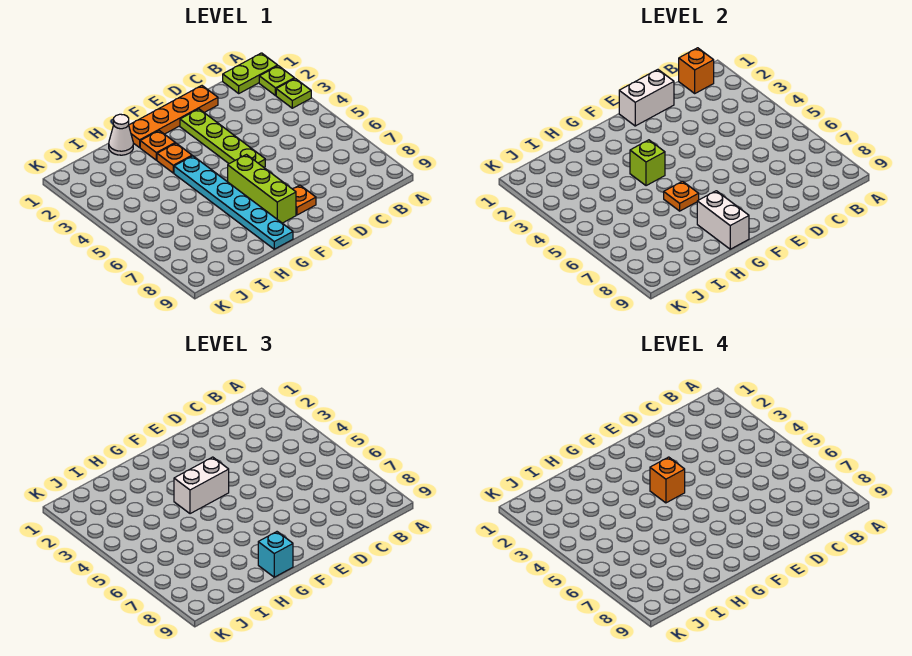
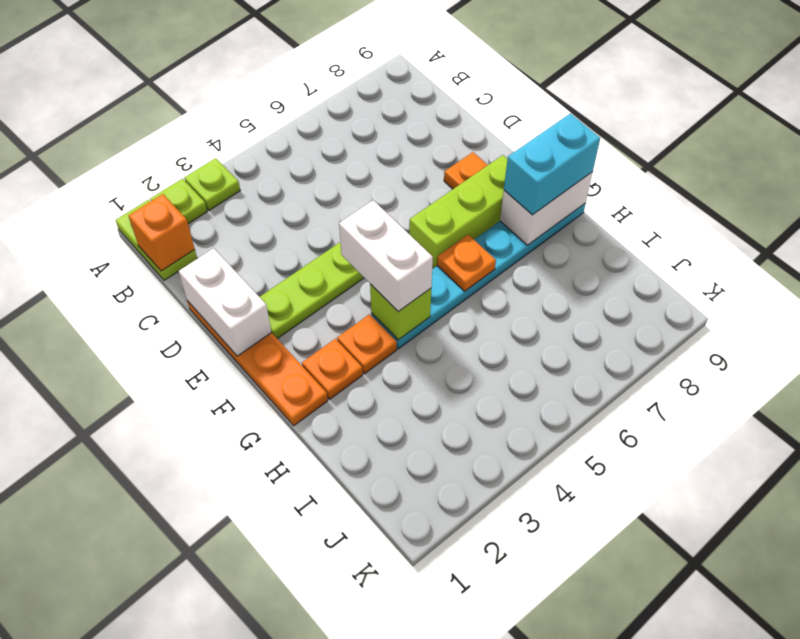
orange brick F4 level 4 -> none
cyan brick G9 level 3 -> cyan brick G8:G9 level 3
white cone H1 level 1 -> none

